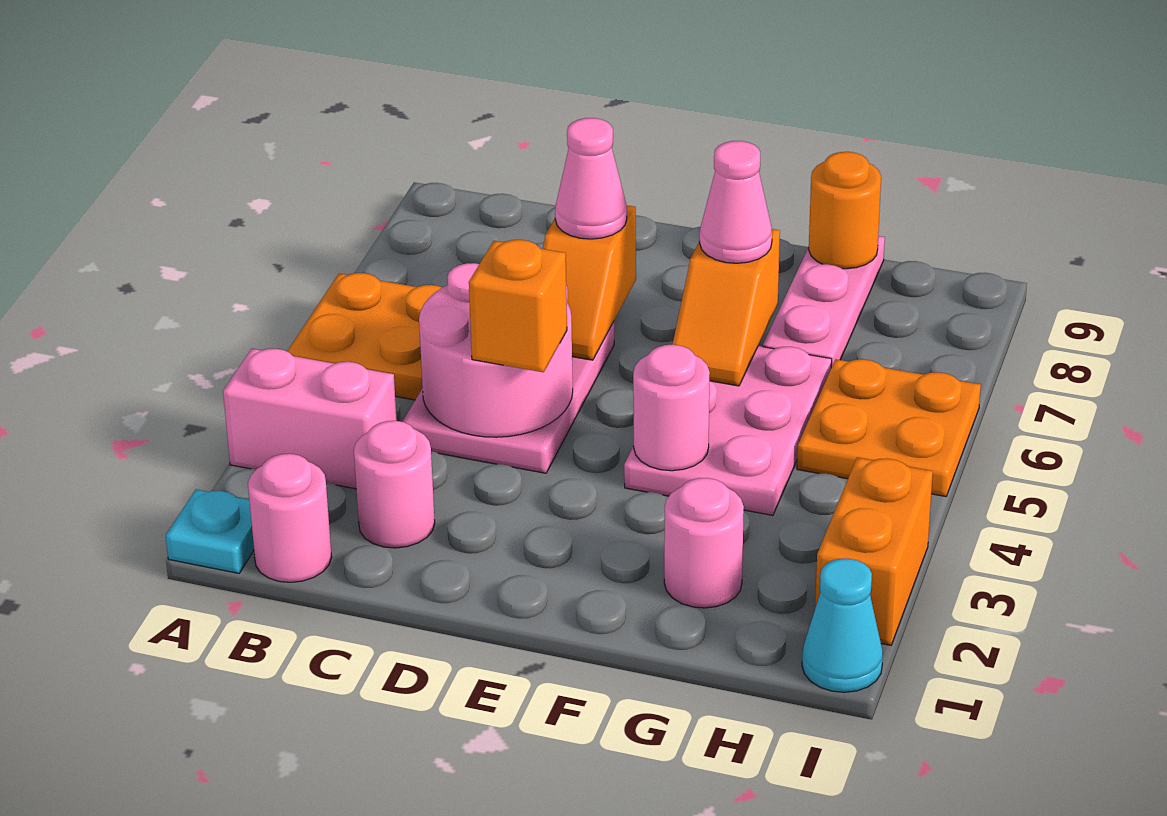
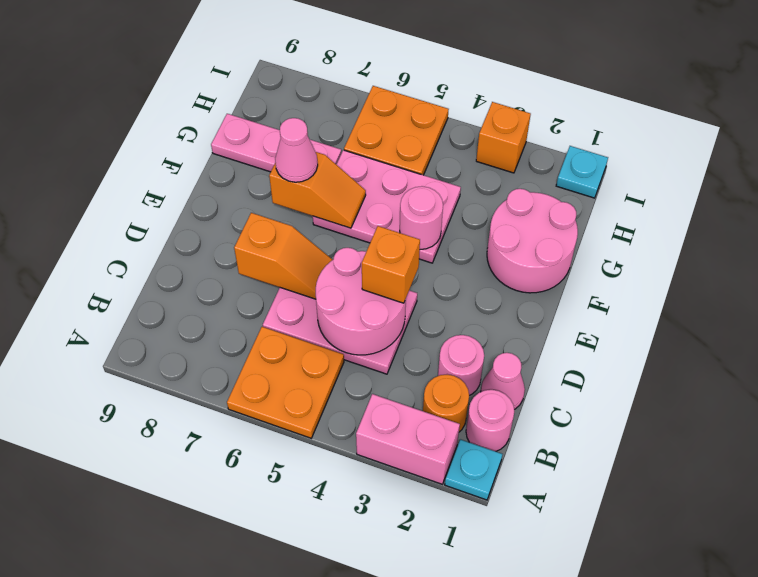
pink brick A3:B3 level 1 -> pink brick A2:A3 level 1
pink cone D7 level 3 -> pink cone C1 level 1
pink round brick G2 level 1 -> pink round brick F1:G2 level 1
orange round brick G9 level 2 -> orange round brick B2 level 1
cyan cone I1 level 1 -> cyan plate I1 level 1
orange brick I2:I3 level 1 -> orange brick I3 level 1

